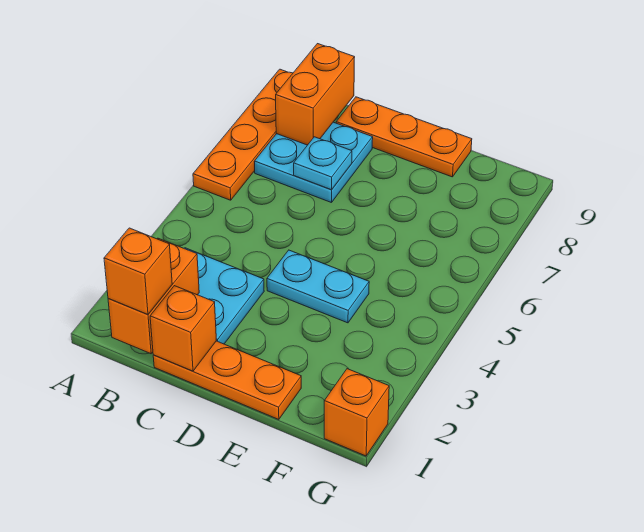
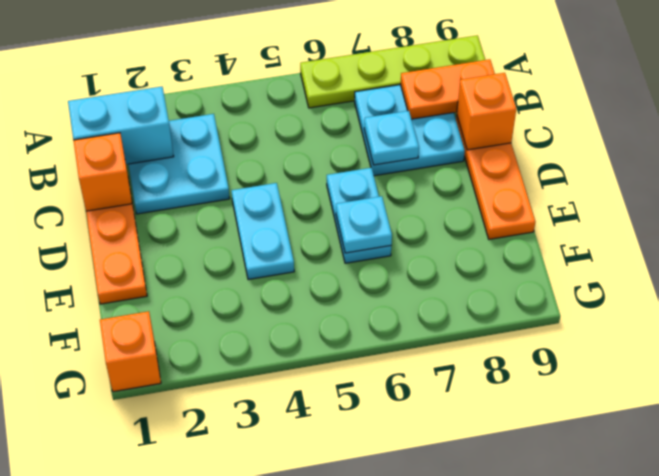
orange plate A6:A9 level 1 -> lime plate A6:A9 level 1
orange brick B1:B2 level 2 -> cyan brick B1:B2 level 2
orange brick B1 level 3 -> orange brick C9 level 2
orange brick B8:B9 level 2 -> orange plate B8:B9 level 2
none -> cyan plate D6:E6 level 1
none -> cyan plate E6 level 2

